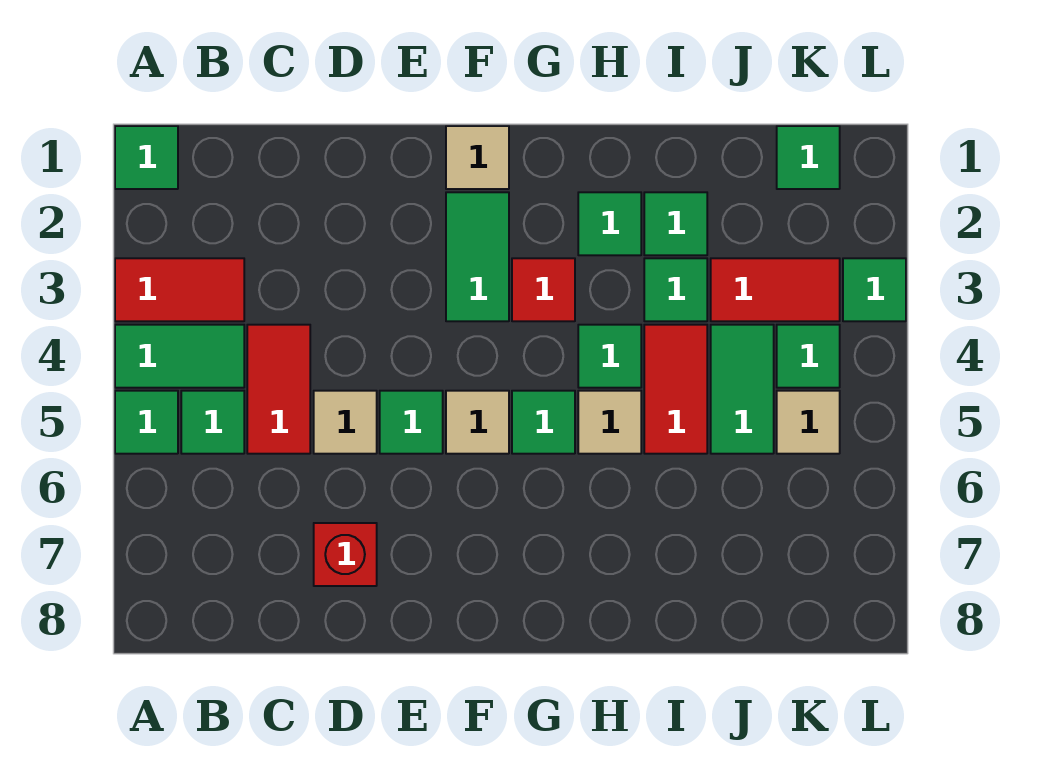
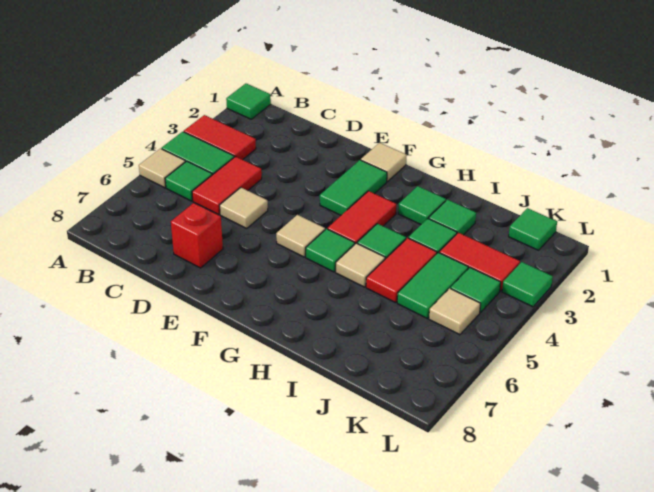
green tile A5 level 1 -> tan tile A5 level 1
green tile E5 level 1 -> none
red tile G3 level 1 -> red tile G3:G4 level 1

